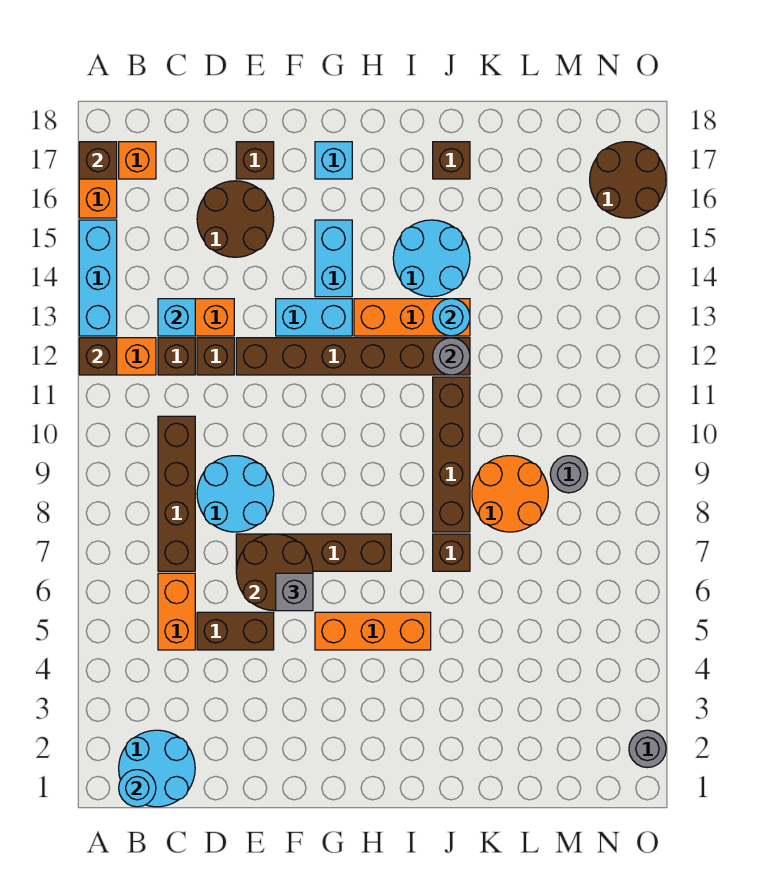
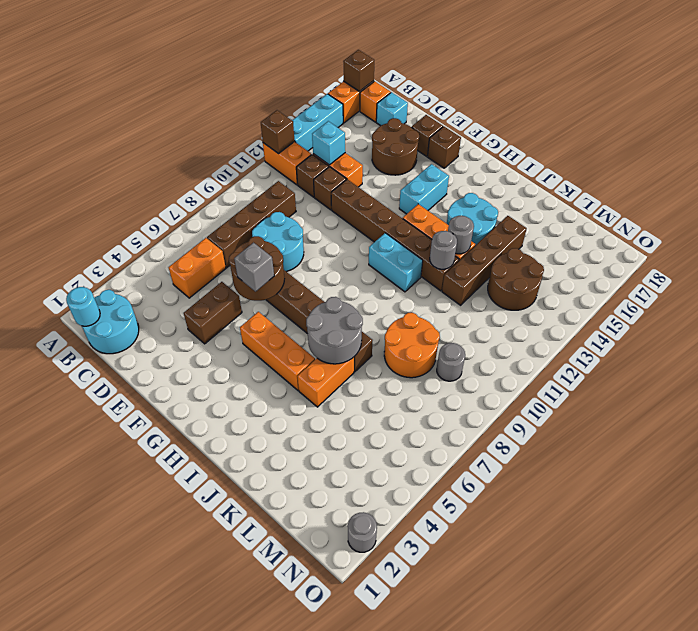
brown brick D5:E5 level 1 -> brown brick E4:E5 level 1
cyan brick F13:G13 level 1 -> cyan brick H11:I11 level 1
cyan brick G17 level 1 -> cyan brick C17 level 1
none -> grey round brick I6:J7 level 2
none -> orange brick J5:J6 level 1
brown brick J8:J11 level 1 -> brown brick K12:K15 level 1
cyan round brick J13 level 2 -> grey round brick J13 level 2
brown brick J17 level 1 -> brown brick F17 level 1
brown round brick N16:O17 level 1 -> brown round brick L13:M14 level 1

